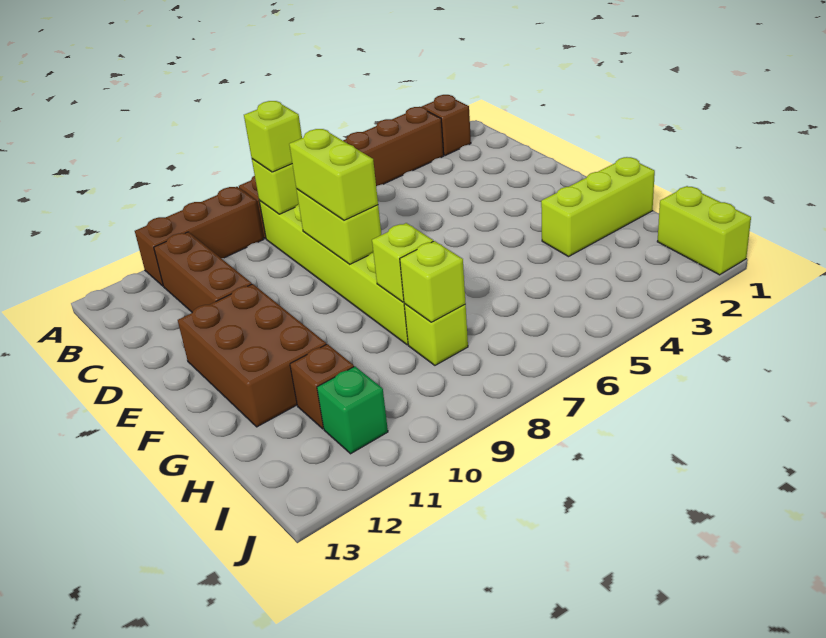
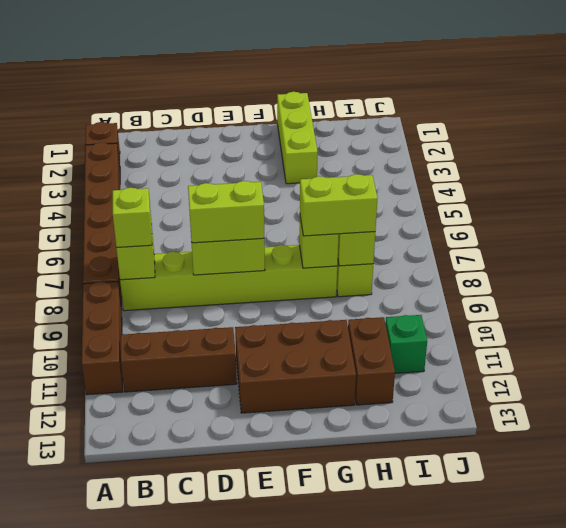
brown brick H11 level 1 -> brown brick H11:H12 level 1
lime brick I1:J1 level 1 -> lime brick G8:H8 level 3

